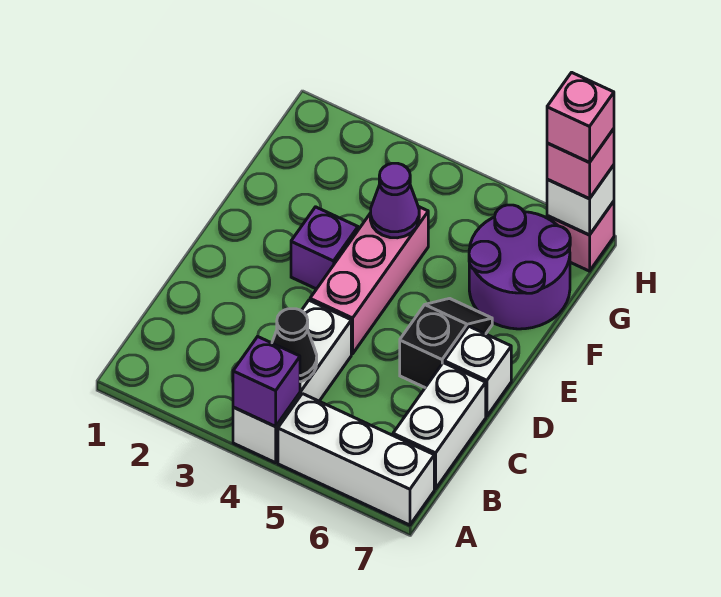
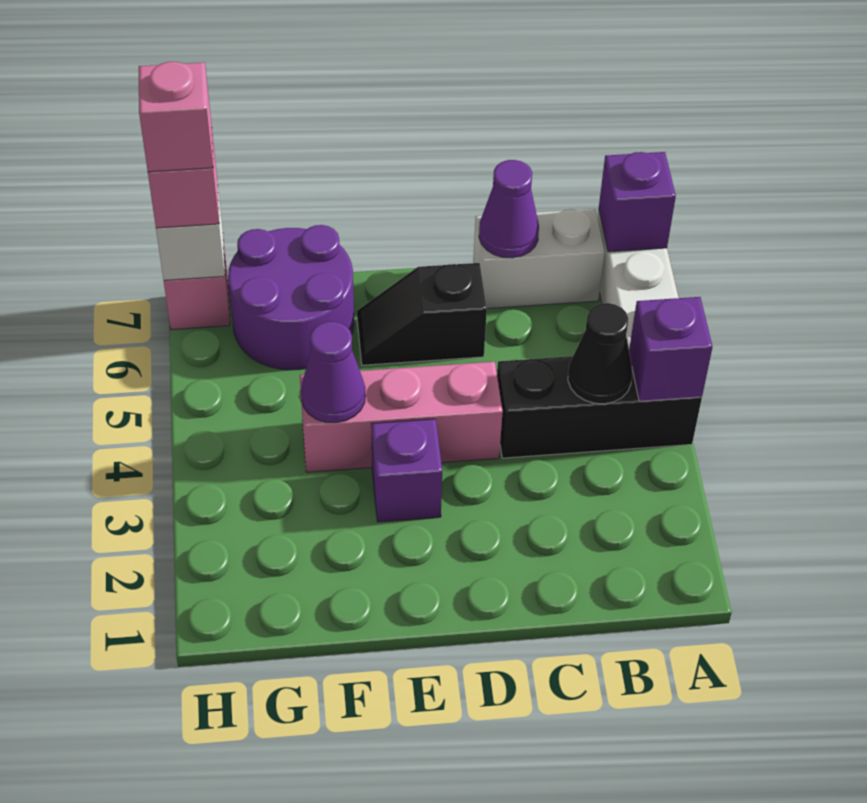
white brick A4:C4 level 1 -> black brick A4:C4 level 1
none -> purple brick A7 level 2
none -> purple cone C7 level 2
white brick D7 level 1 -> none

